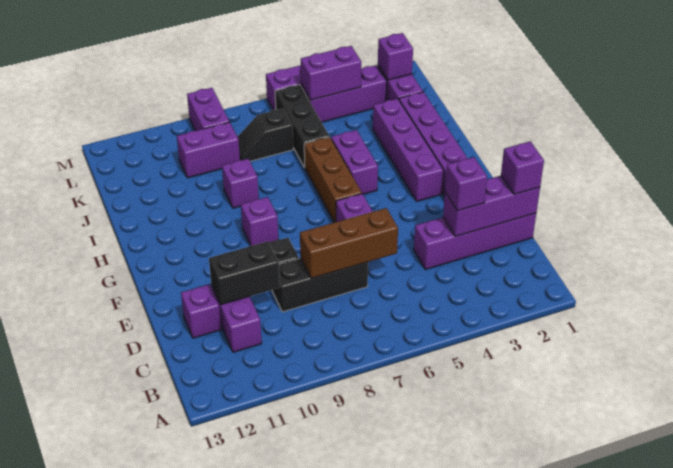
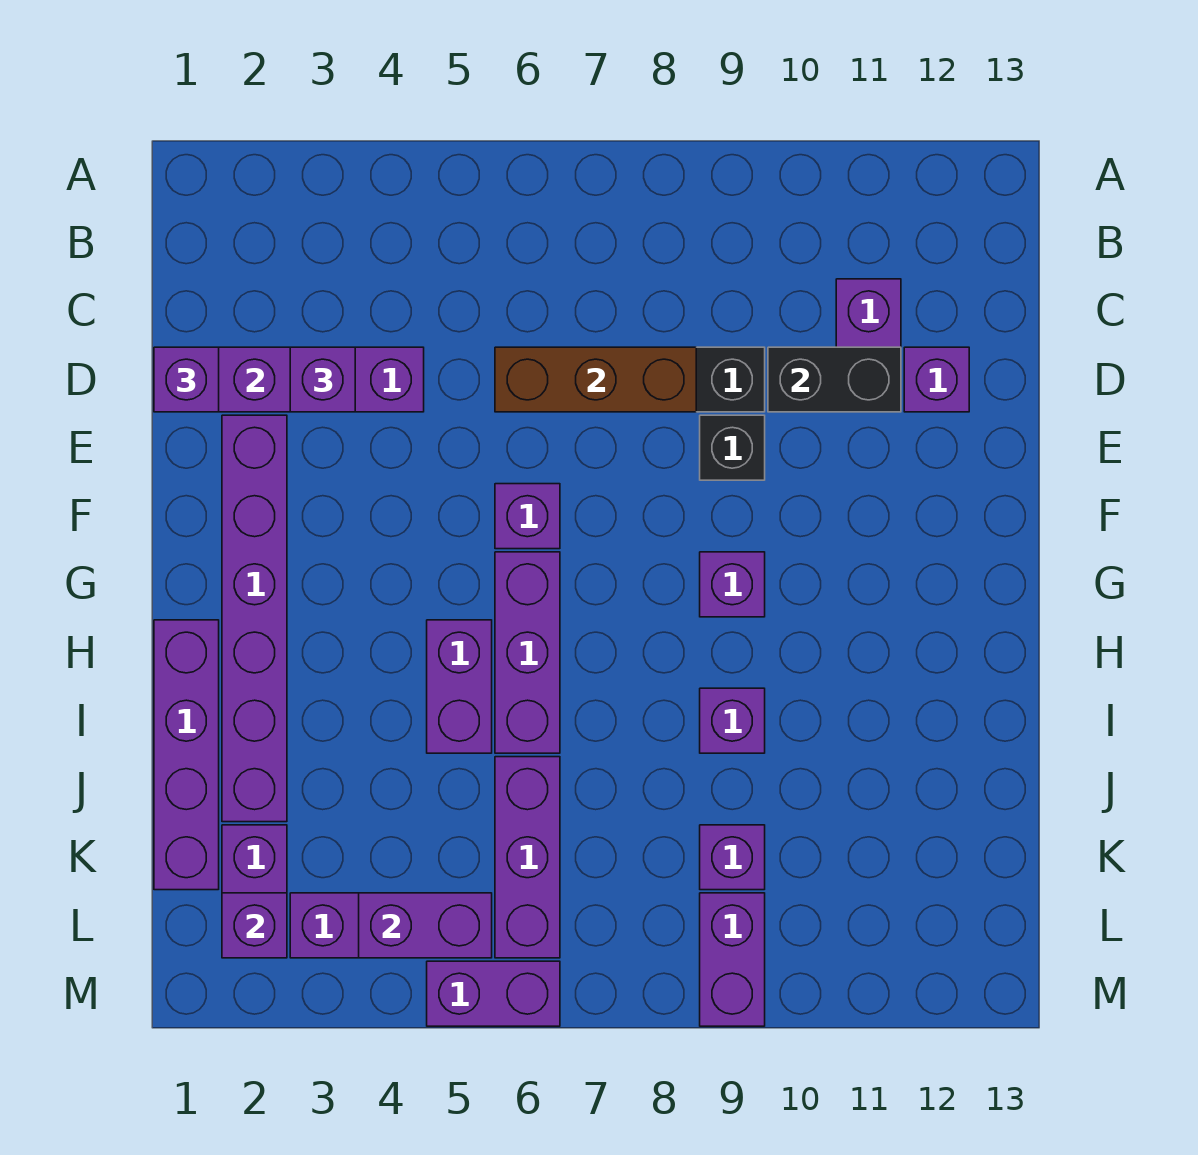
purple brick G3:J3 level 1 -> purple brick H1:K1 level 1
brown brick G6:I6 level 1 -> purple brick G6:I6 level 1
black brick J6:L6 level 1 -> purple brick J6:L6 level 1
black slope K7:K8 level 1 top 7 -> none
purple brick K9:K10 level 1 -> purple brick K9 level 1

